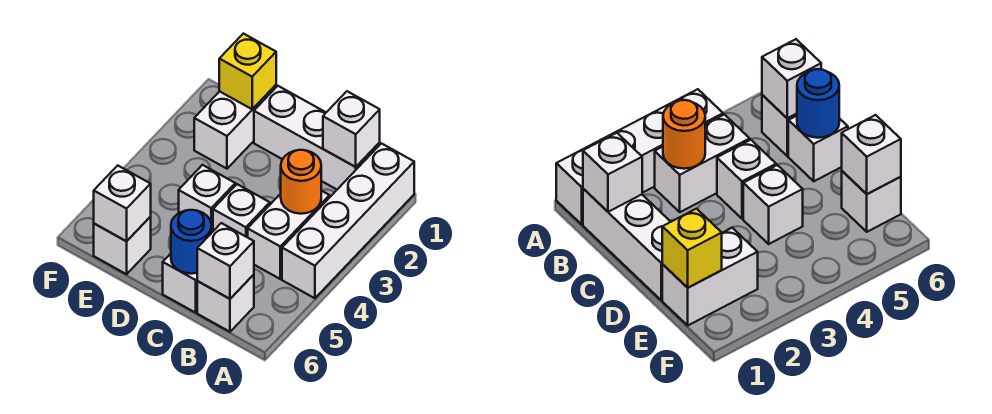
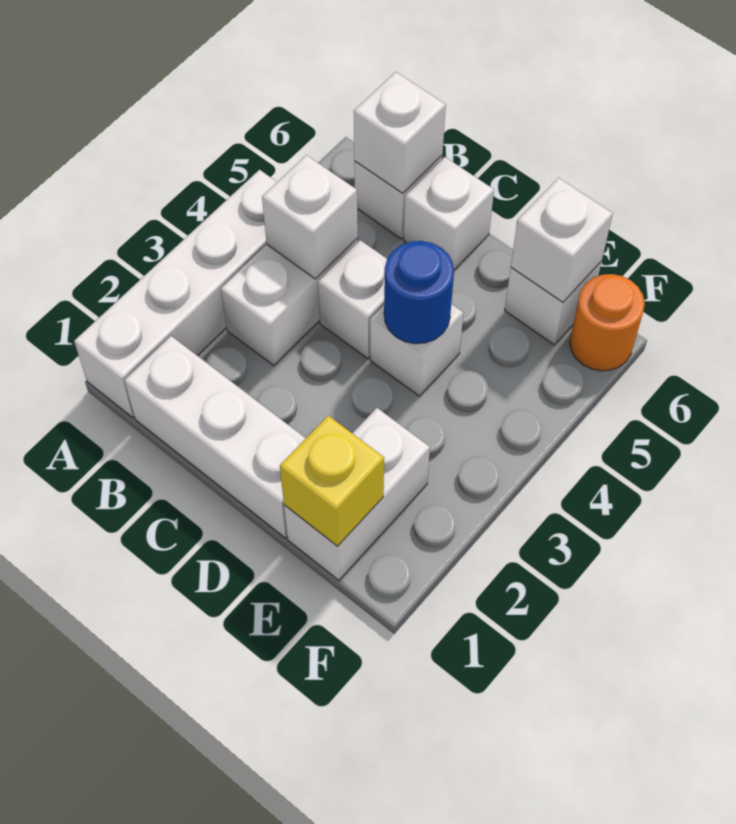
white brick B1 level 2 -> white brick B4 level 2
orange round brick B3 level 2 -> orange round brick F6 level 1
blue round brick C6 level 2 -> blue round brick D4 level 2

